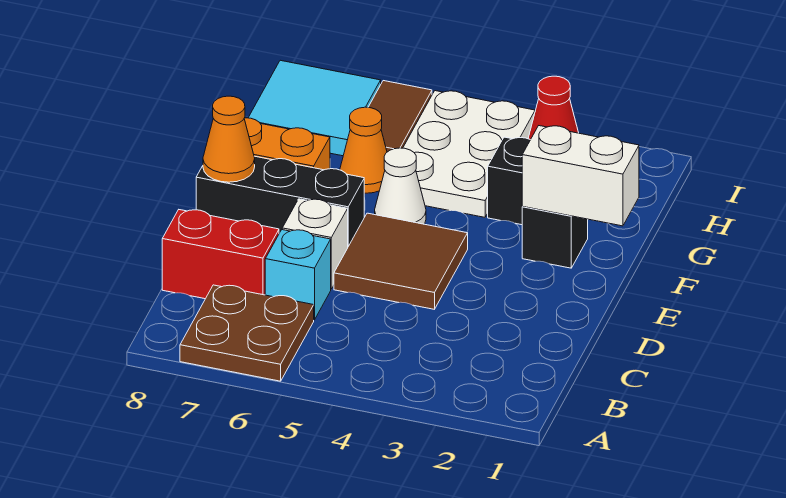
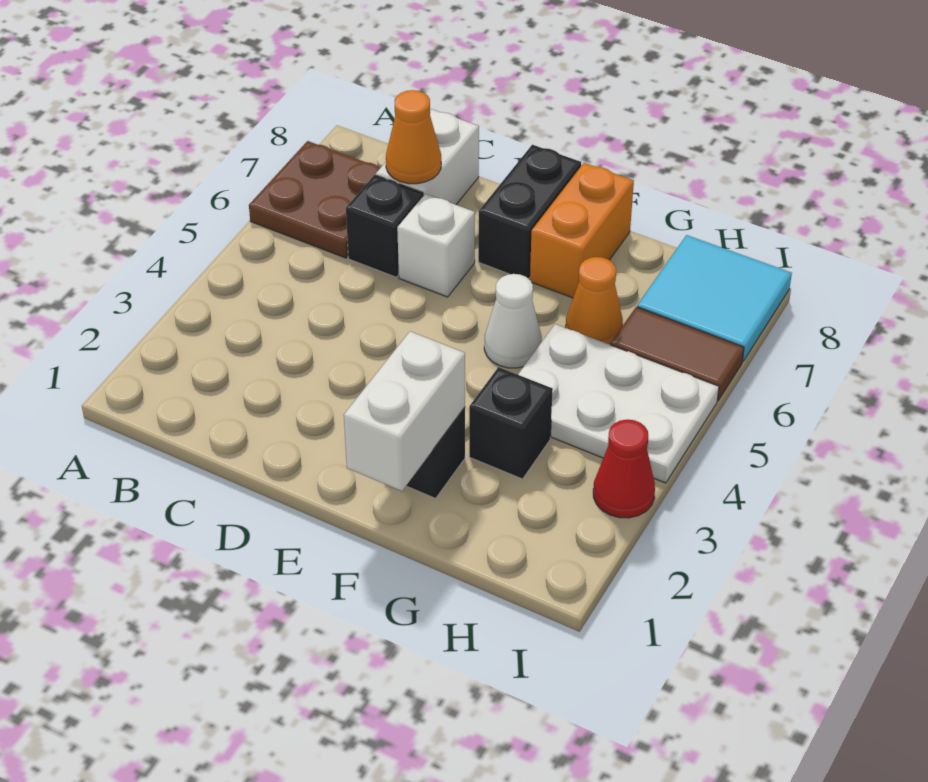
cyan brick C6 level 1 -> black brick C6 level 1
red brick C7:C8 level 1 -> white brick C7:C8 level 1
brown tile D4:E5 level 1 -> none
black brick E6:E8 level 1 -> black brick E7:E8 level 1
orange cone E8 level 2 -> orange cone C7 level 2

